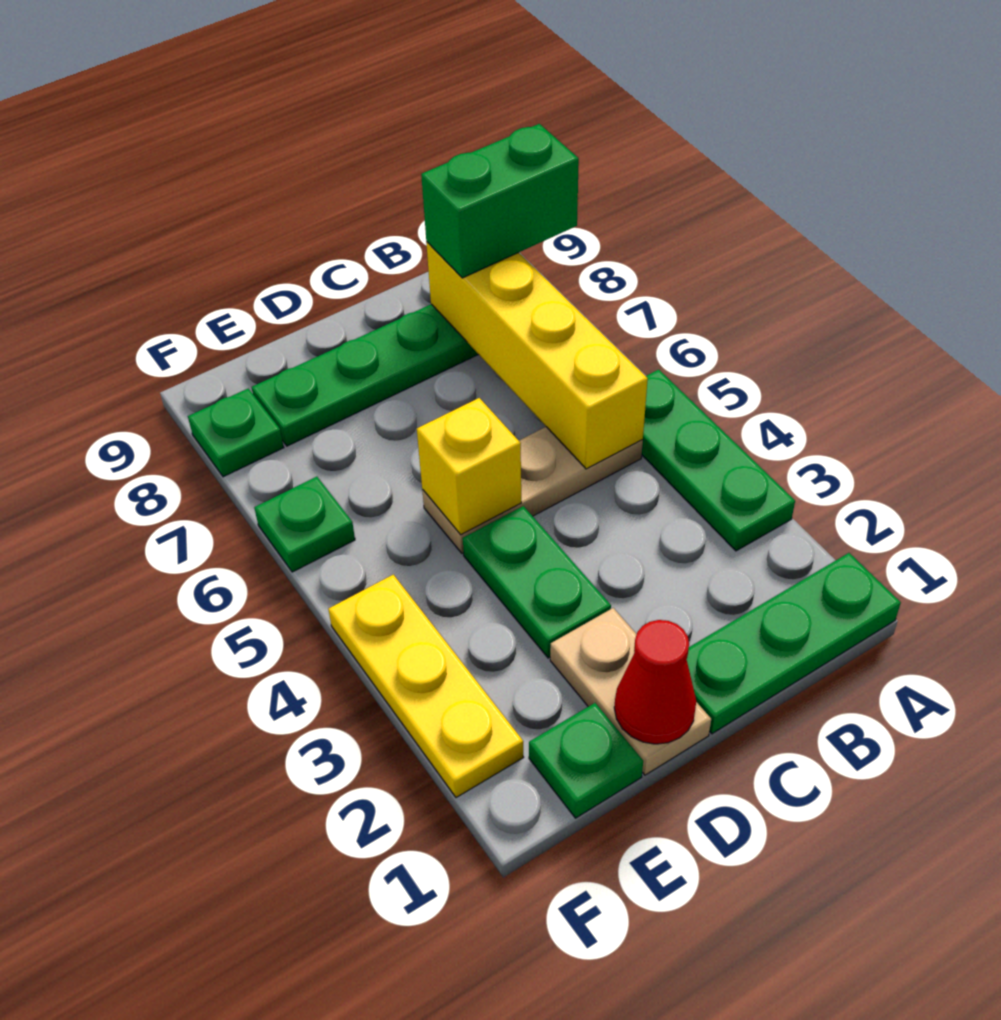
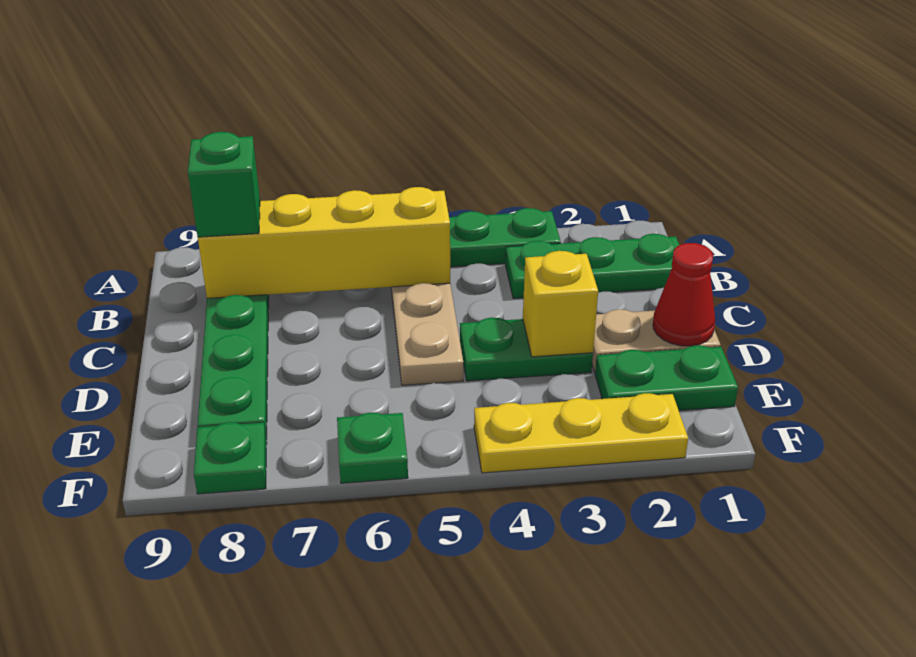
green plate A1:C1 level 1 -> green plate B1:B3 level 1
green brick A8:B8 level 3 -> green brick B8 level 3
yellow brick D5 level 2 -> yellow brick D3 level 2
green plate E1 level 1 -> green plate E1:E2 level 1

